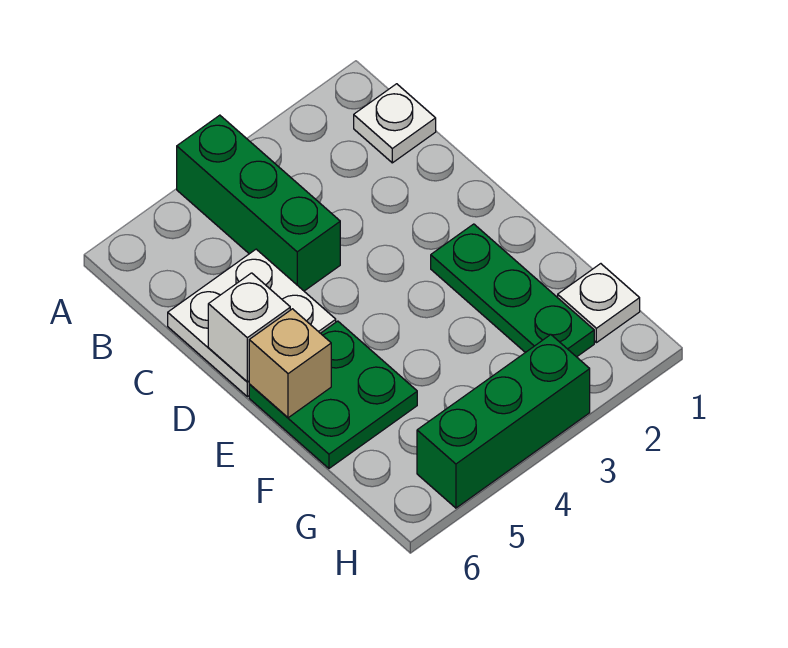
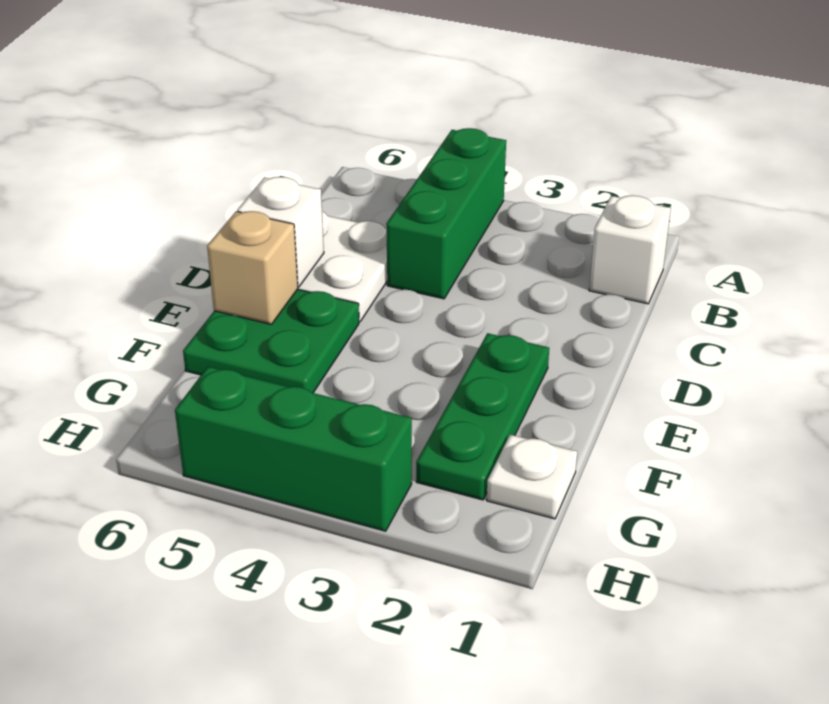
white plate B1 level 1 -> white brick B1 level 1

